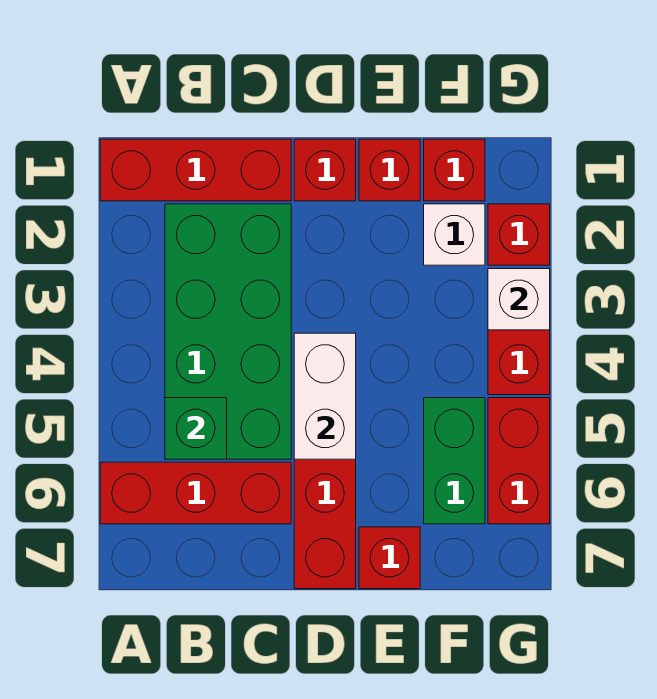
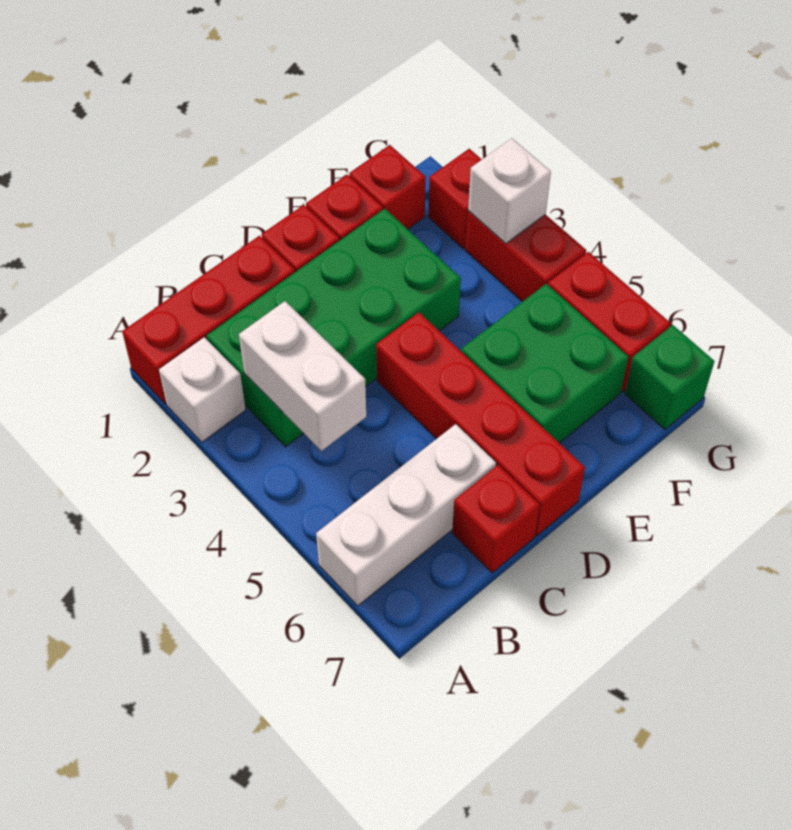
red brick A6:C6 level 1 -> white brick A6:C6 level 1
green brick B2:C5 level 1 -> green brick B2:E3 level 1
green brick B5 level 2 -> green brick G7 level 1
white brick D4:D5 level 2 -> white brick B3:B4 level 2
red brick E7 level 1 -> red brick C7 level 1
white brick F2 level 1 -> white brick A2 level 1
green brick F5:F6 level 1 -> green brick E5:F6 level 1

